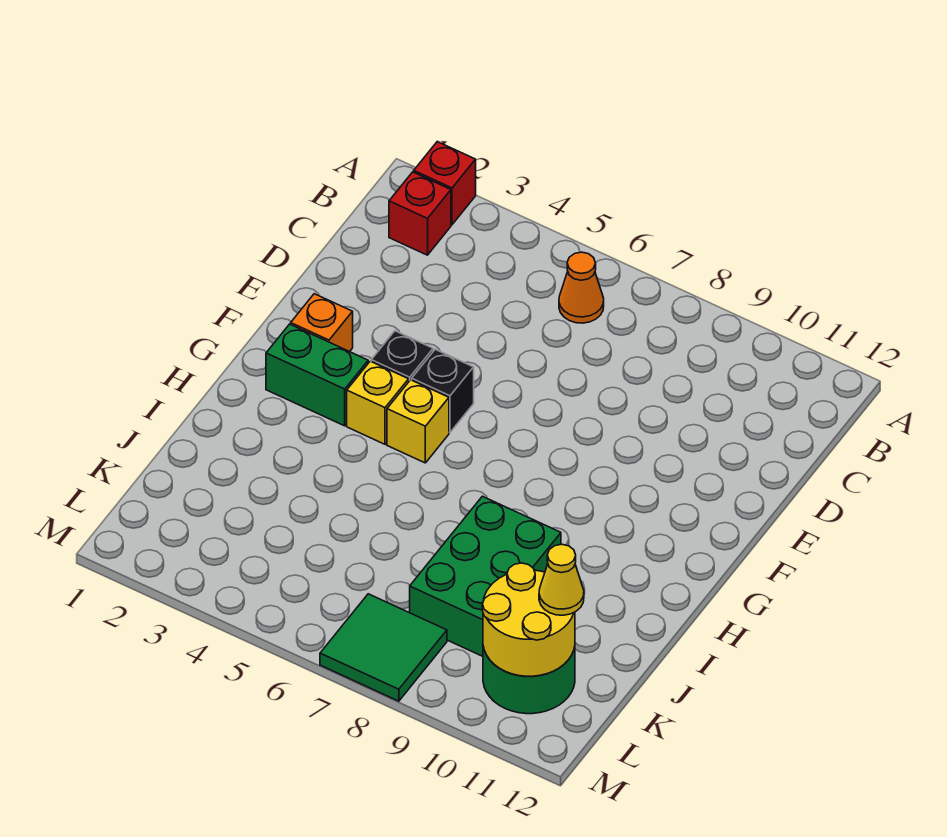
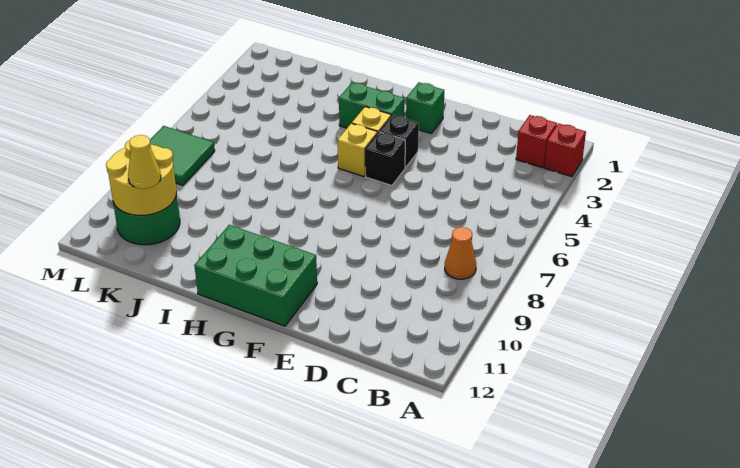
orange cone B6 level 1 -> orange cone B8 level 1
orange brick F2 level 1 -> green brick F2 level 1
green brick G2:G3 level 1 -> green brick G3:H3 level 1
green brick I8:K9 level 1 -> green brick F11:H12 level 1

